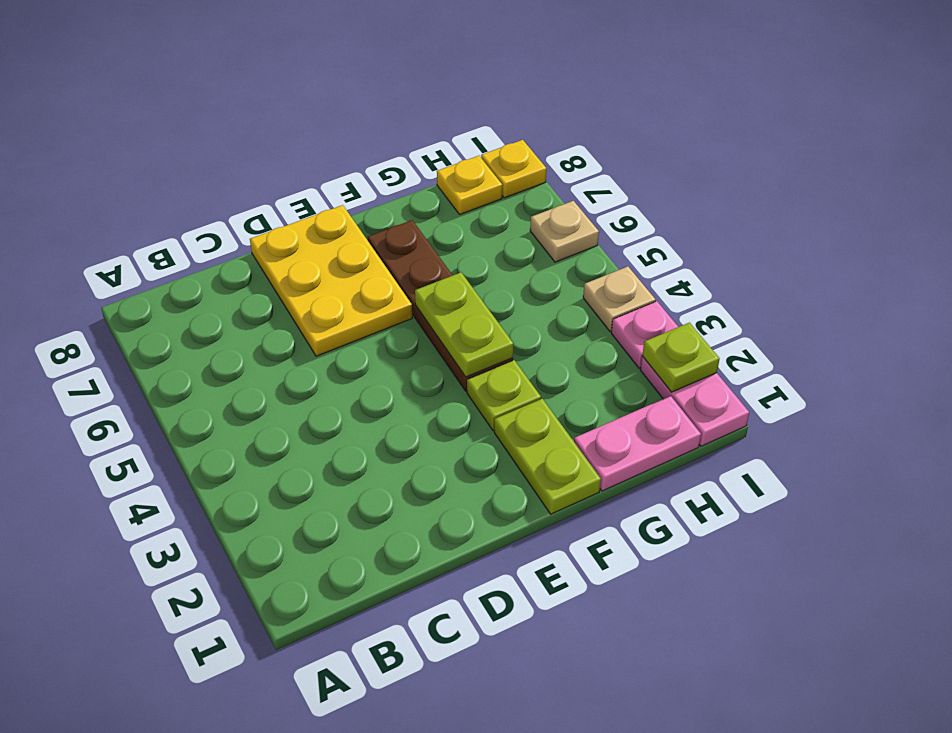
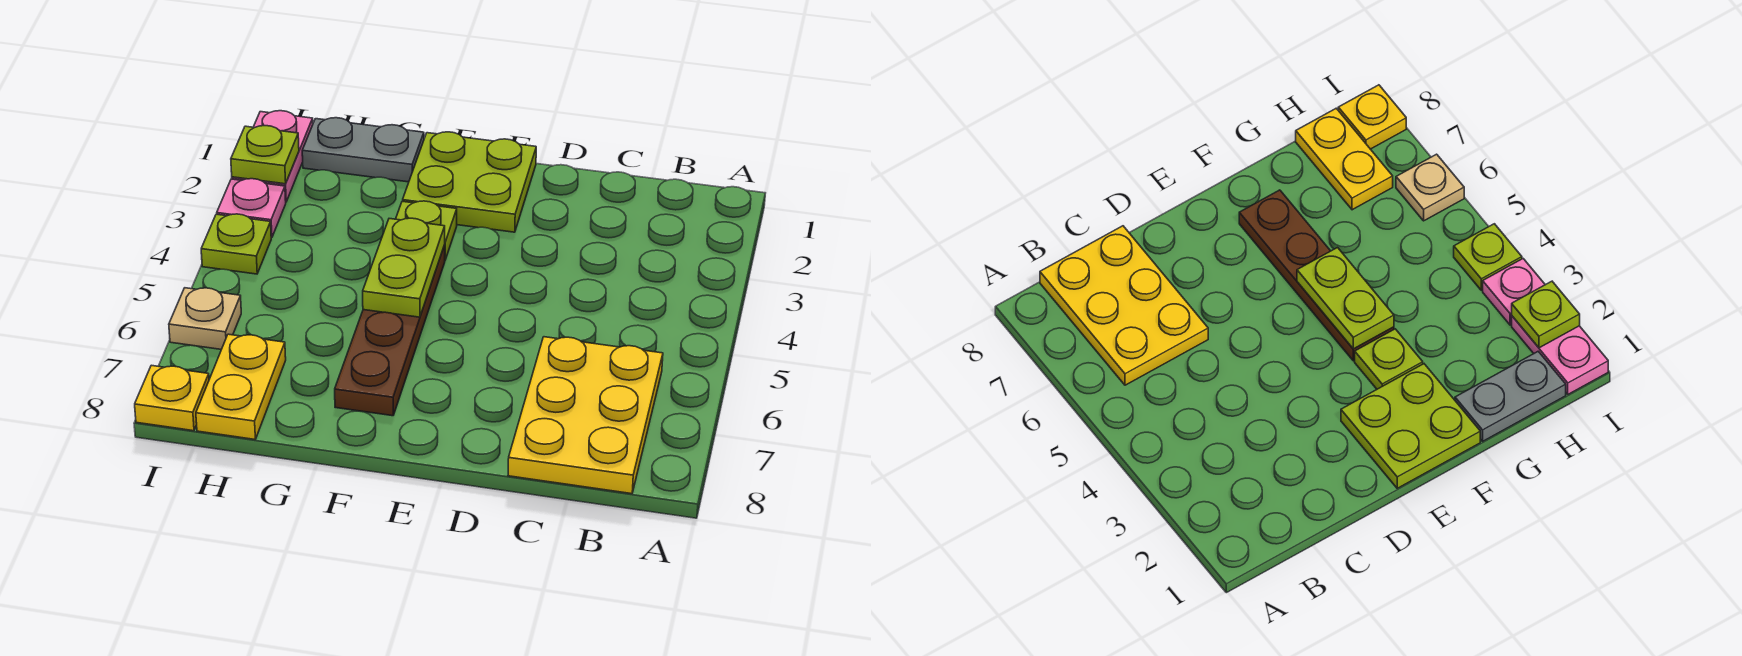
yellow plate D6:E8 level 1 -> yellow plate B6:C8 level 1
lime plate F1:F2 level 1 -> lime plate E1:F2 level 1
pink plate G1:H1 level 1 -> grey plate G1:H1 level 1
yellow plate H8 level 1 -> yellow plate H7:H8 level 1
tan plate I4 level 1 -> lime plate I4 level 1

